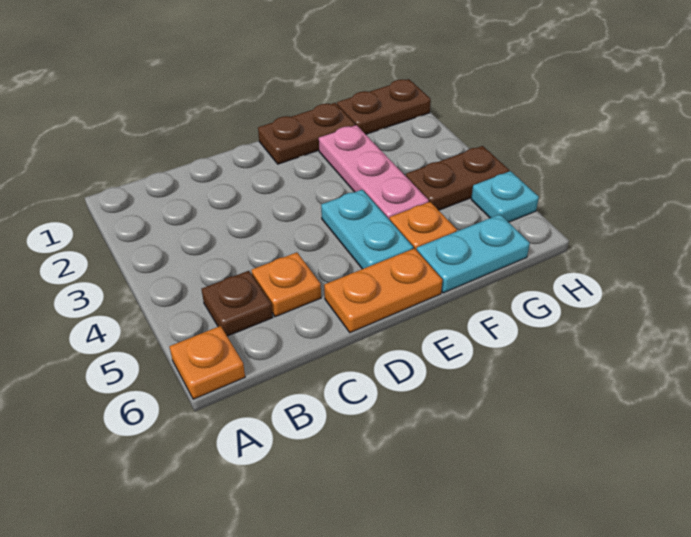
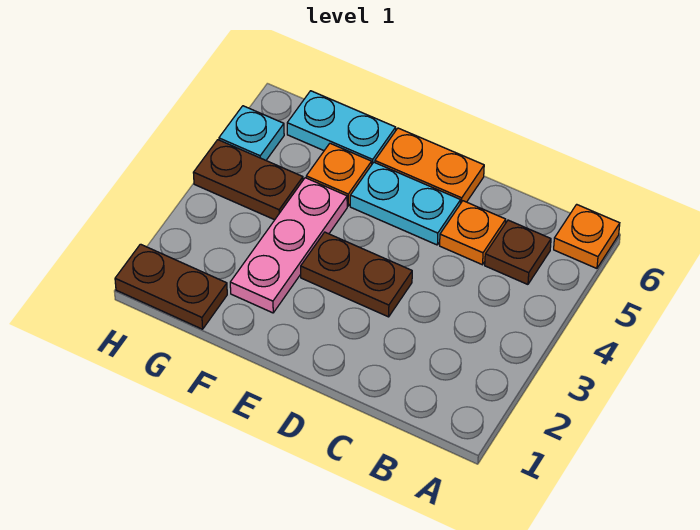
brown plate E1:F1 level 1 -> brown plate D3:E3 level 1
cyan plate E4:E5 level 1 -> cyan plate D5:E5 level 1

